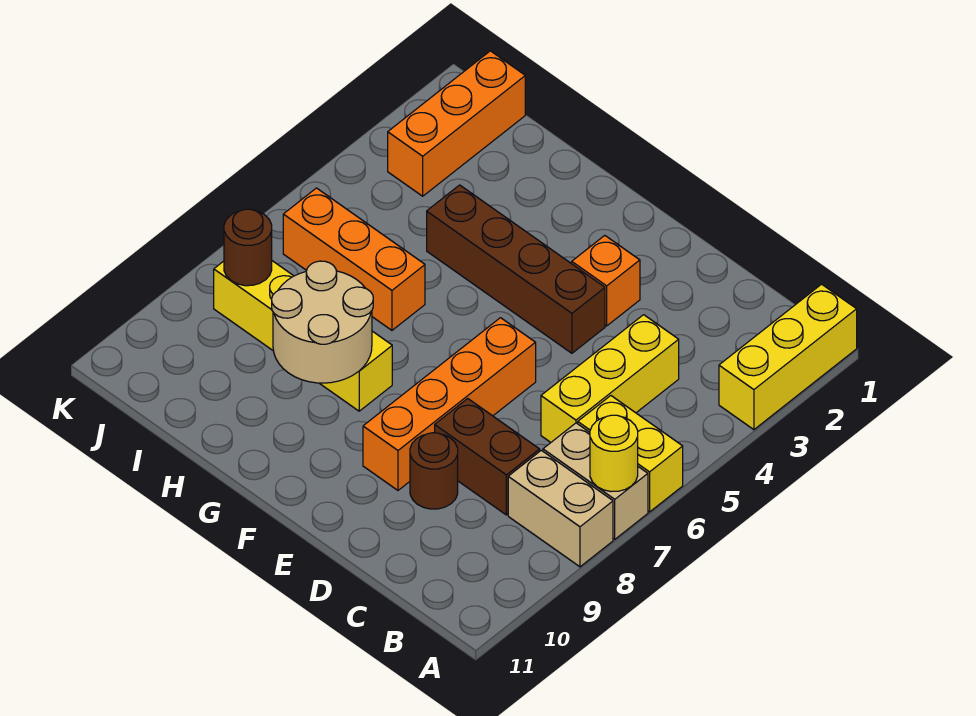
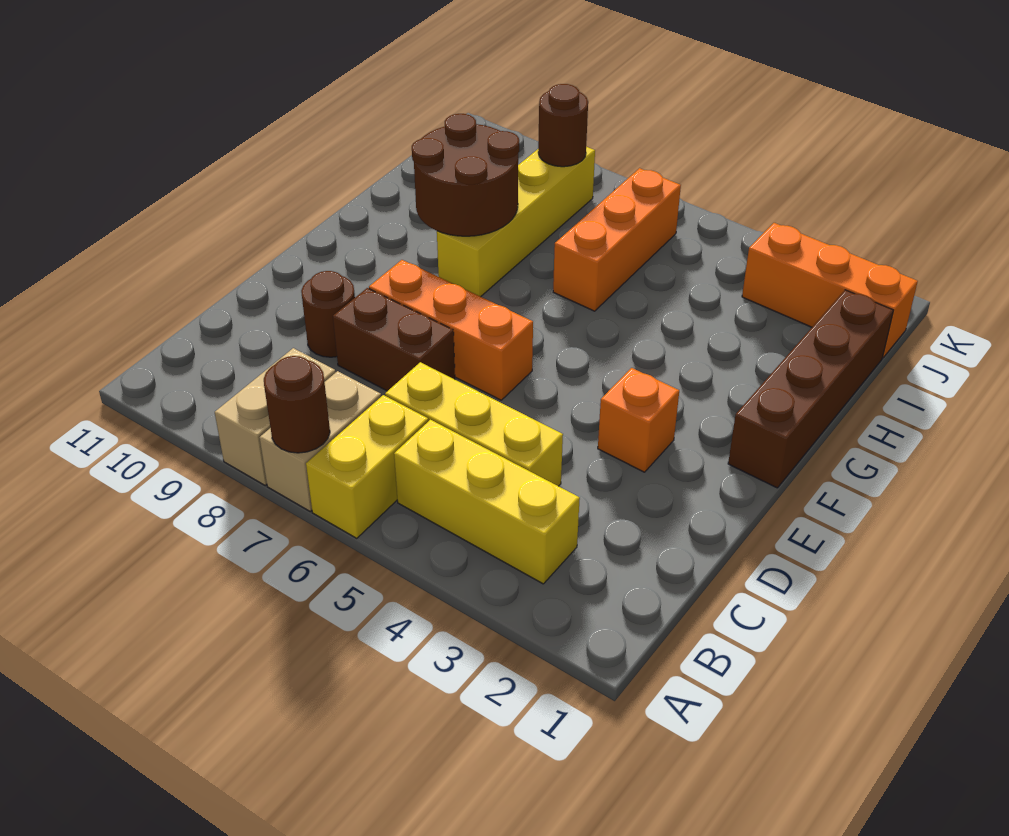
yellow brick A1:A3 level 1 -> yellow brick B3:B5 level 1
yellow round brick A7 level 2 -> brown round brick A7 level 2
brown brick C8:D8 level 1 -> brown brick D7:D8 level 1
brown brick E4:H4 level 1 -> brown brick F1:I1 level 1
orange brick E6:E9 level 1 -> orange brick E6:E8 level 1
tan round brick G8:H9 level 2 -> brown round brick G8:H9 level 2

